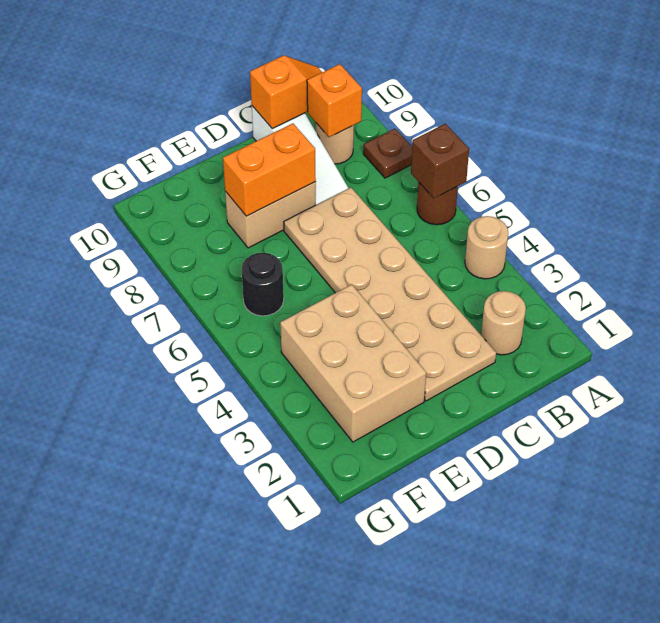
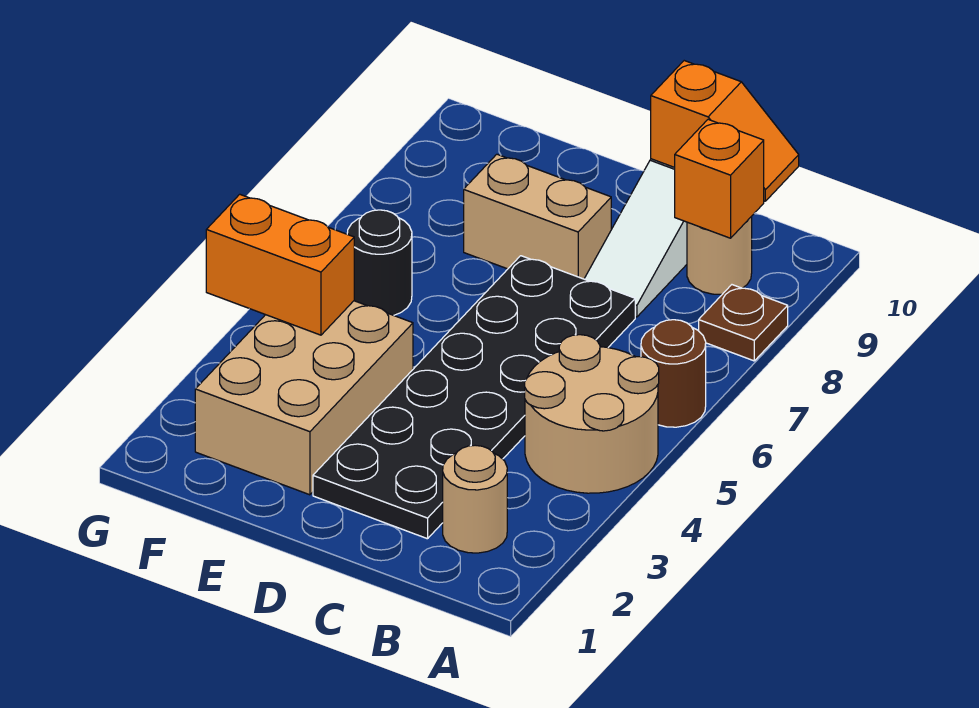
tan round brick A4 level 1 -> tan round brick A4:B5 level 1
brown brick A6 level 2 -> none
tan plate C2:D7 level 1 -> black plate C2:D7 level 1
orange brick D8:E8 level 2 -> orange brick F4:G4 level 2

